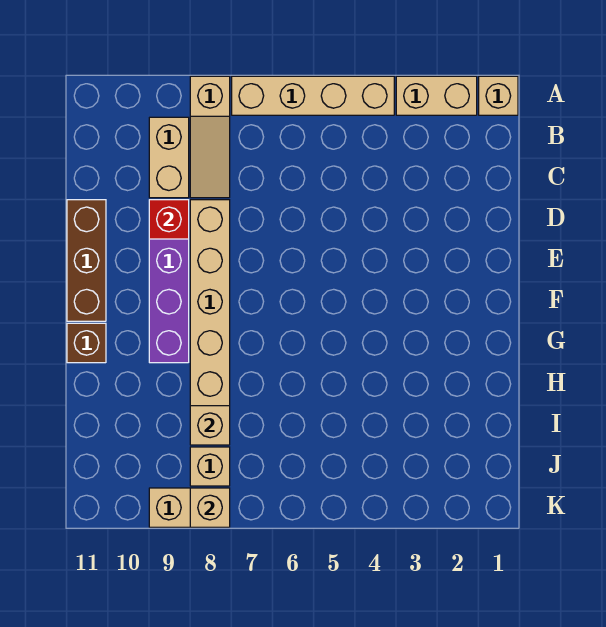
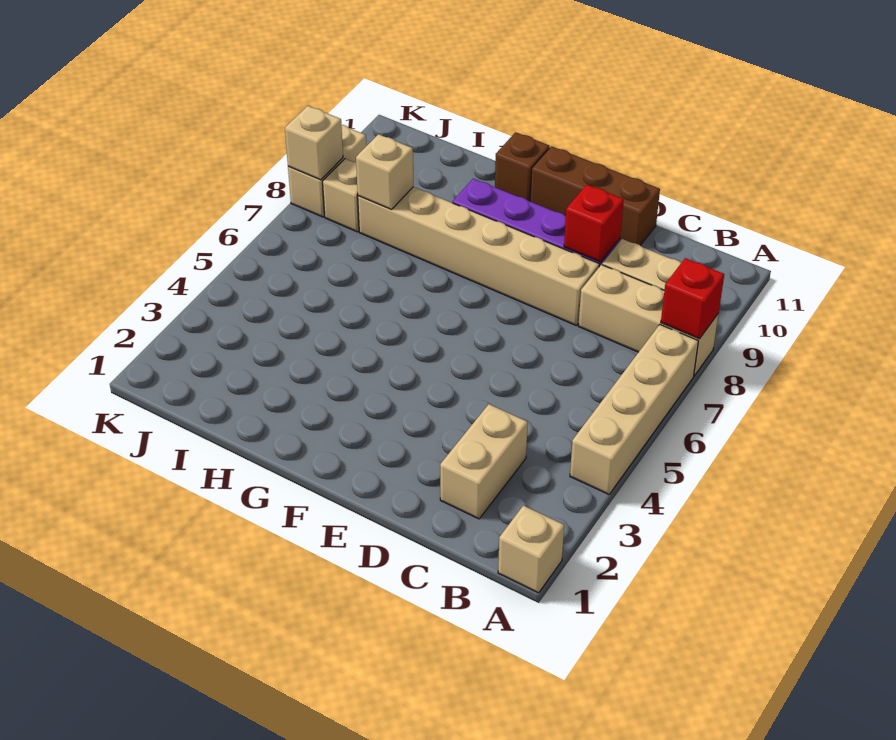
tan brick A2:A3 level 1 -> tan brick C2:C3 level 1
tan slope A8:C8 level 1 top A -> tan brick A8:C8 level 1
none -> red brick A8 level 2

